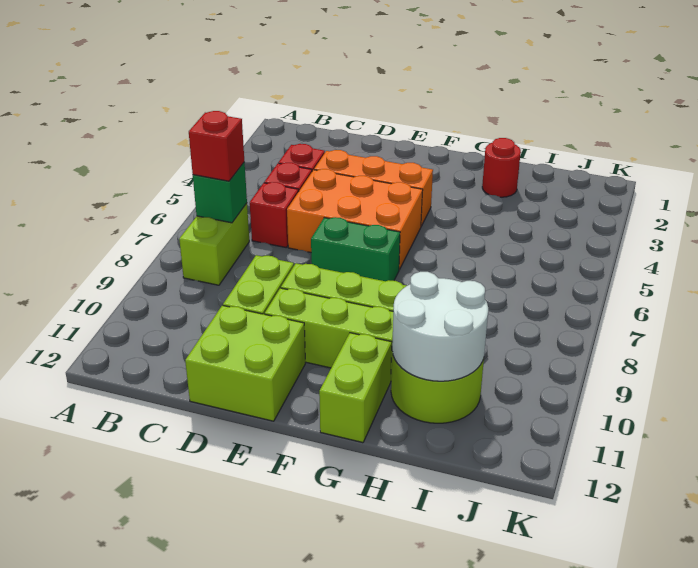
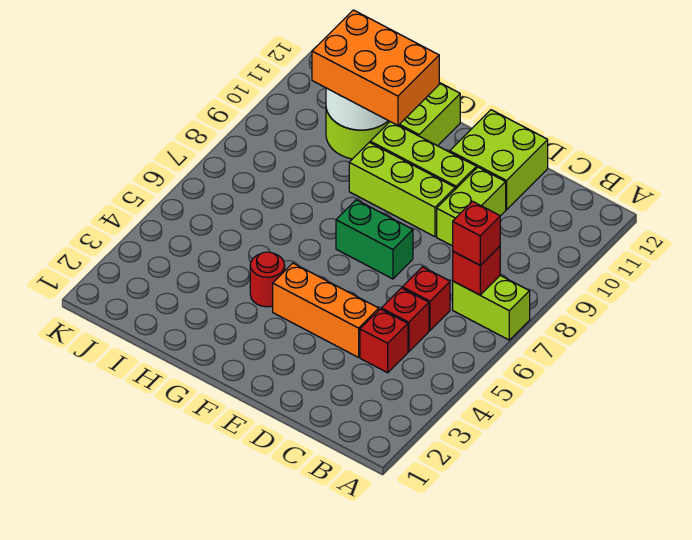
lime brick B7:B8 level 1 -> lime brick A7:B7 level 1
green brick B7 level 2 -> red brick B7 level 2
orange brick D5:F6 level 1 -> orange brick G10:I11 level 3
red round brick H2 level 1 -> red round brick G4 level 1

